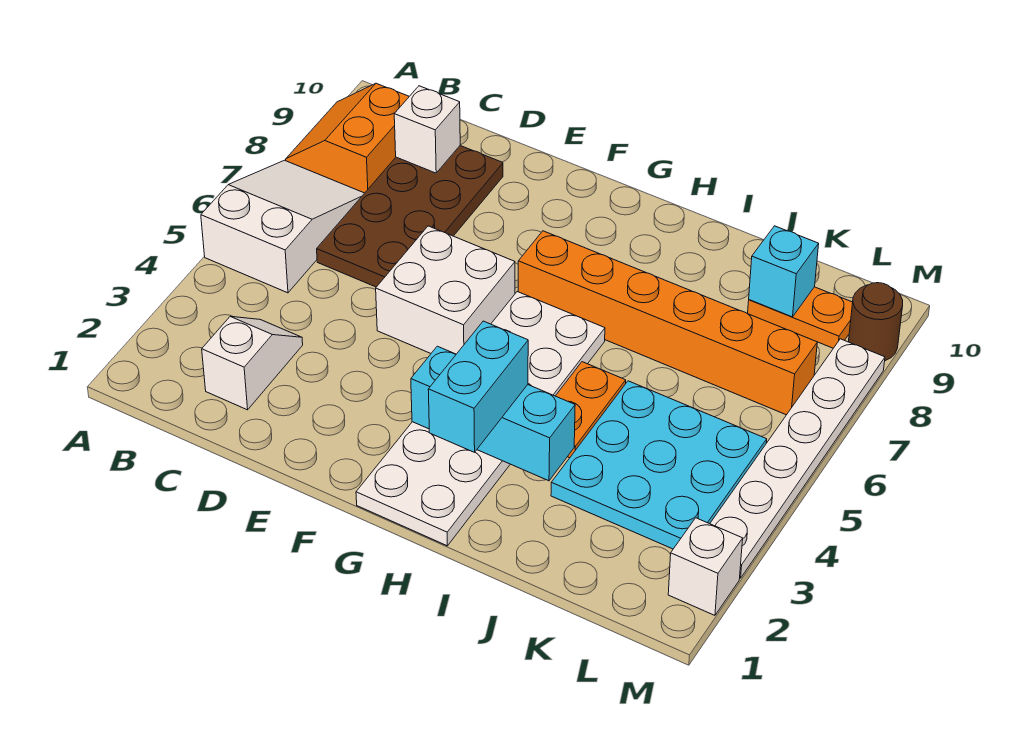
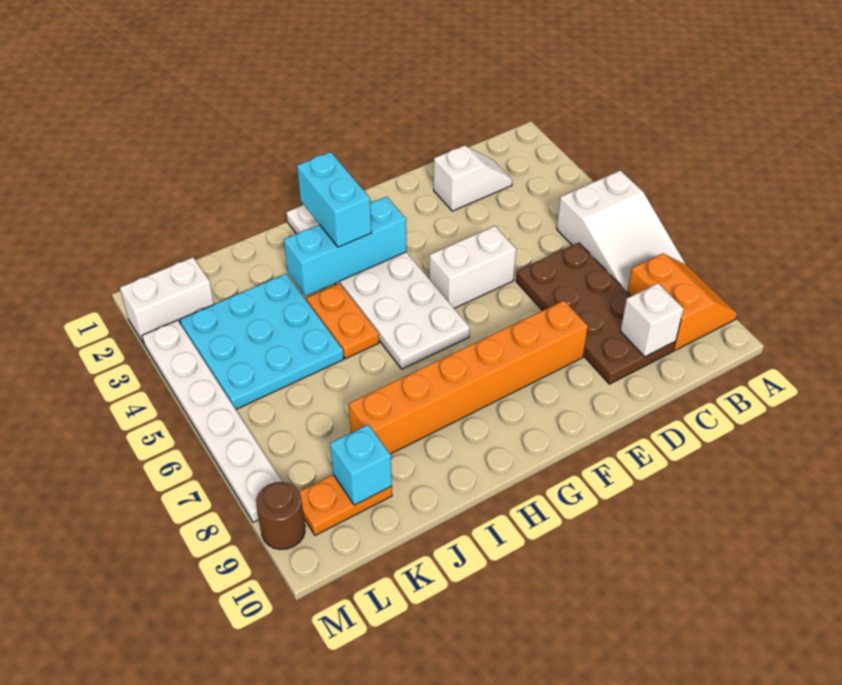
white slope C2:C3 level 1 top 2 -> white slope C2:D2 level 1 top D
white brick E5:F6 level 1 -> white brick E5:F5 level 1
orange brick G7:L7 level 1 -> orange brick E8:J8 level 1
white brick M2 level 1 -> white brick L2:M2 level 1

